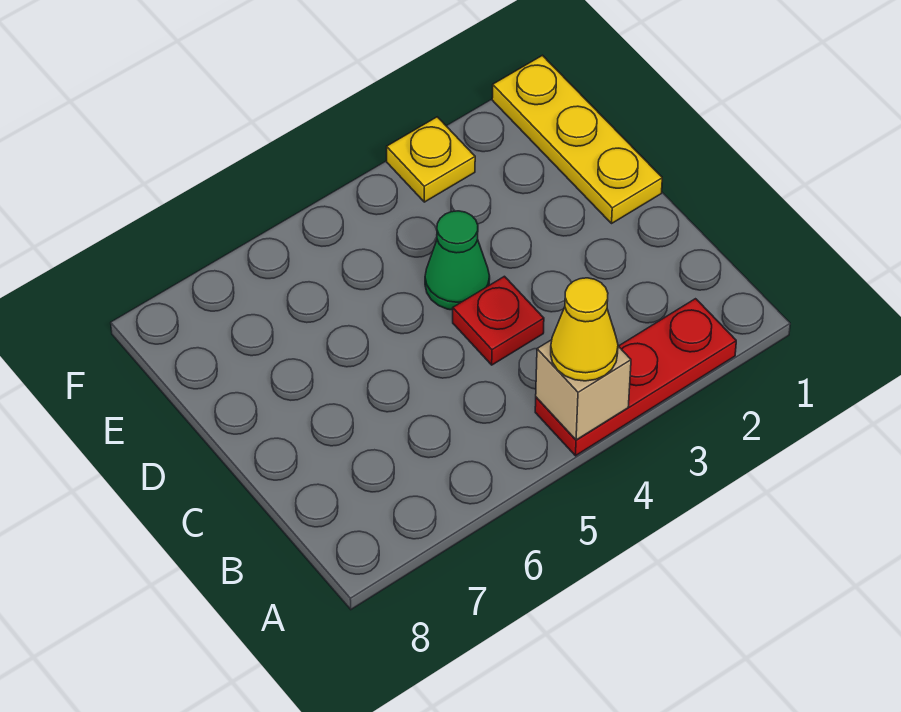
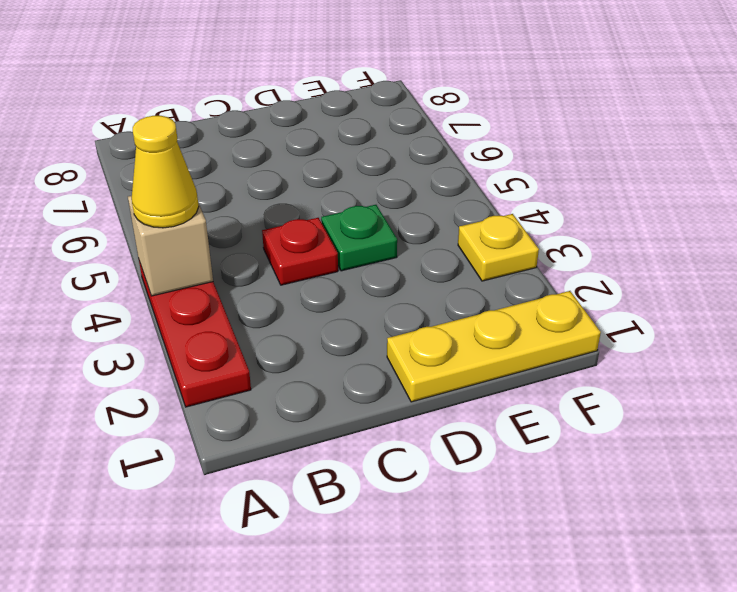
green cone D4 level 1 -> green plate D4 level 1

